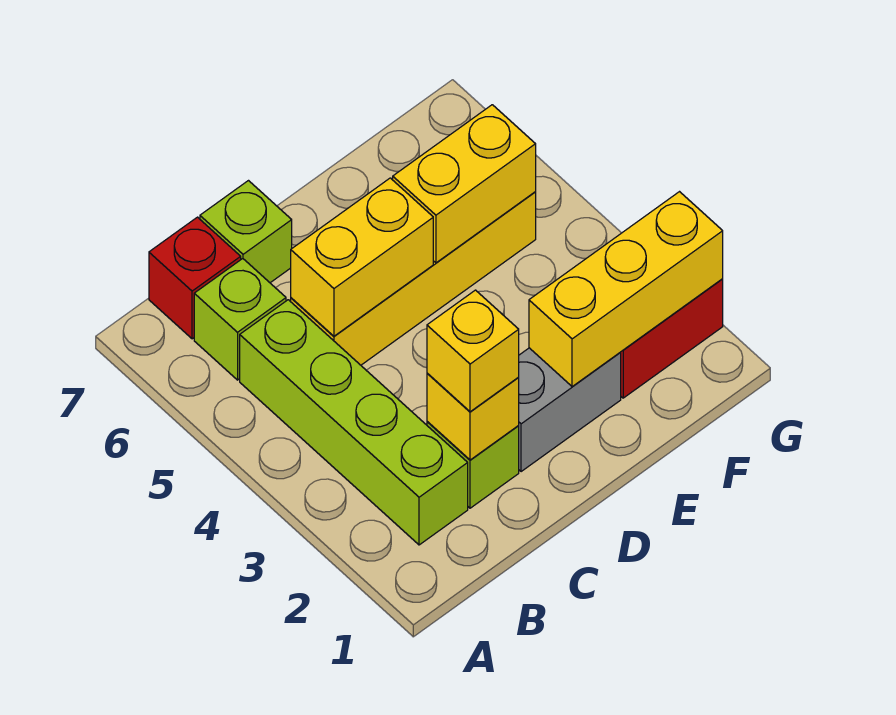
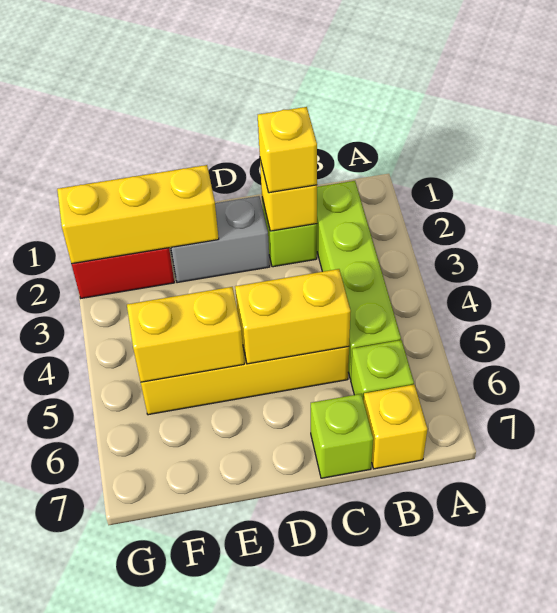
red brick B7 level 1 -> yellow brick B7 level 1

